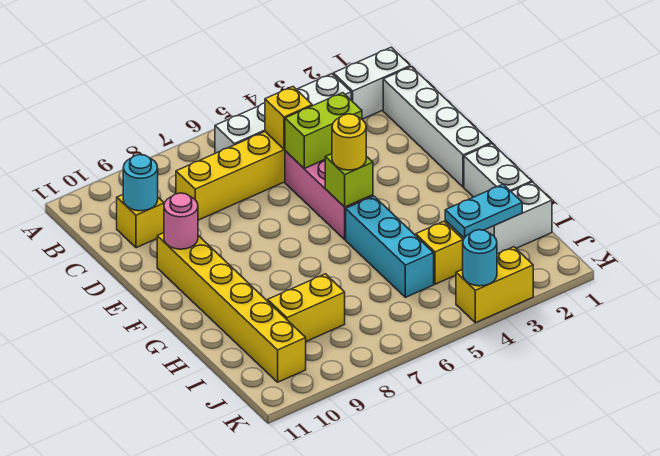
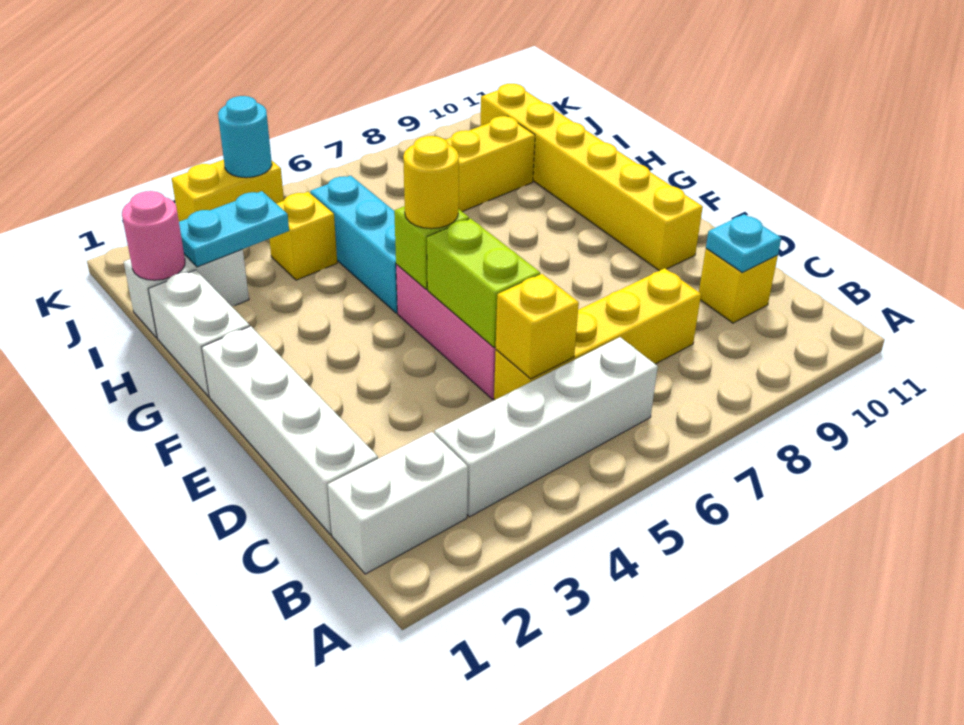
cyan round brick C10 level 2 -> cyan plate C10 level 2
lime brick D4:D5 level 2 -> lime brick D5:E5 level 2
pink round brick E10 level 2 -> pink round brick I1 level 2

